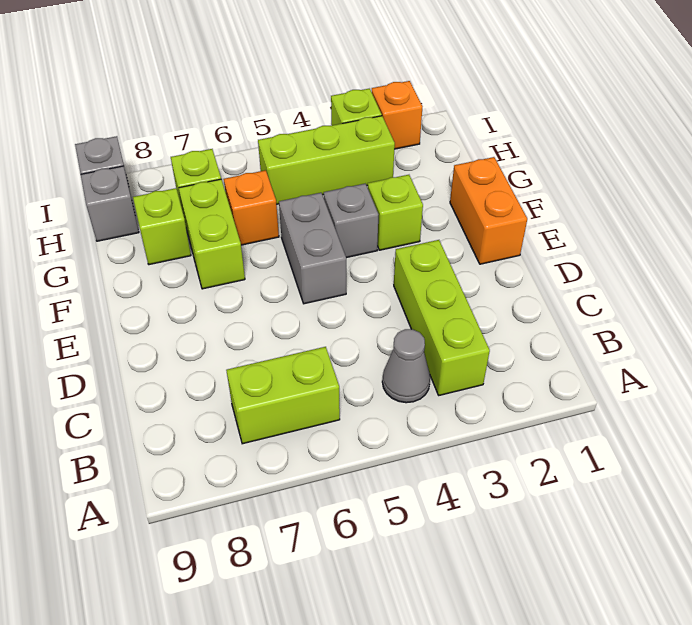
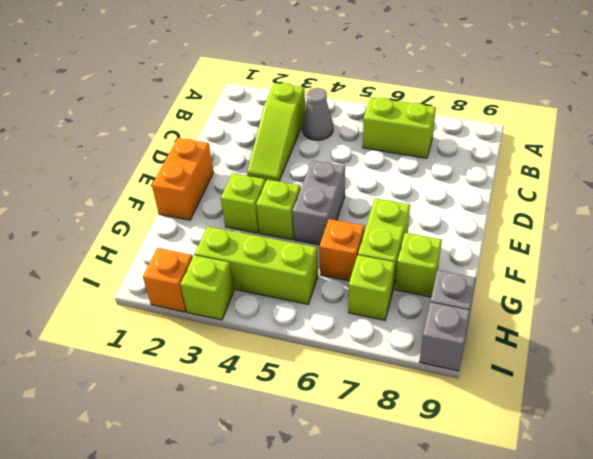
lime brick B3:D3 level 1 -> lime slope B3:D3 level 1 top B
grey brick F4 level 1 -> lime brick F4 level 1

